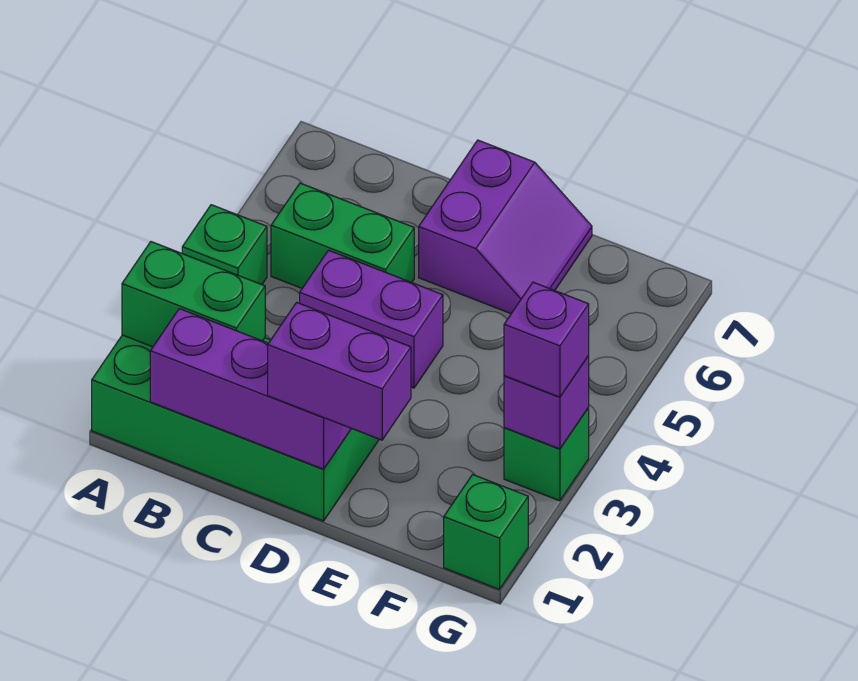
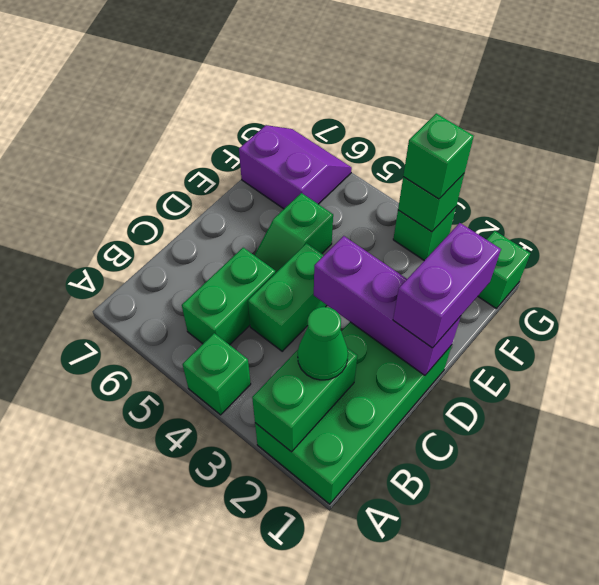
purple brick B1:D1 level 2 -> purple brick D1:D3 level 2
none -> green cone B2 level 3
purple brick C4:D4 level 1 -> green brick C4:D4 level 1
none -> green slope D5:E5 level 1 top E
purple slope D6:E7 level 1 top D -> purple slope F6:G7 level 1 top F
purple brick G3 level 2 -> green brick G3 level 2
purple brick G3 level 3 -> green brick G3 level 3

